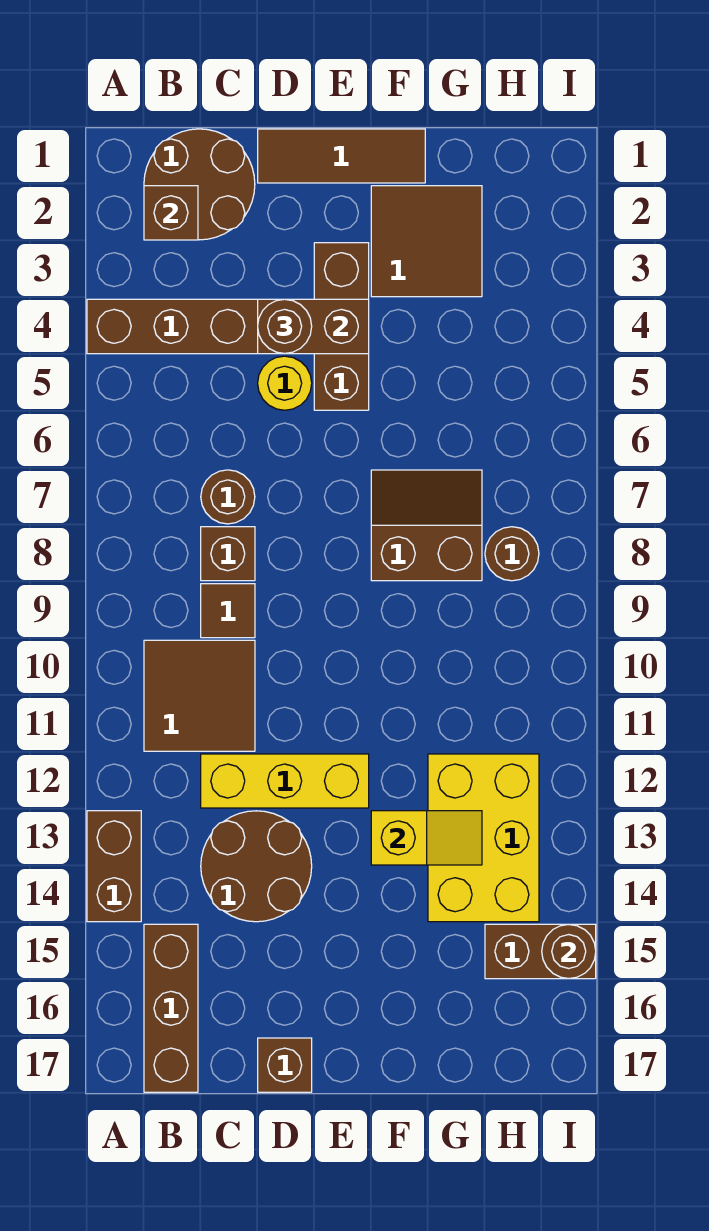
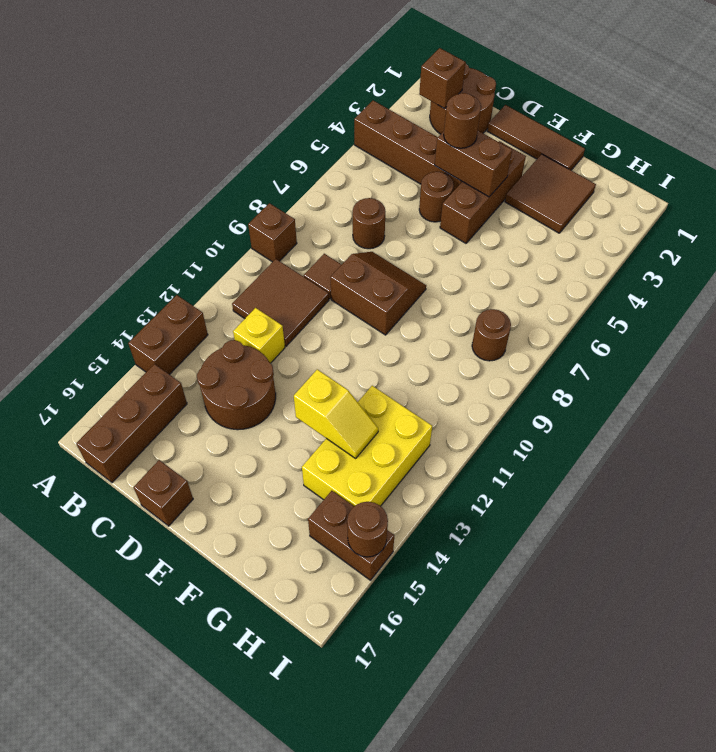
brown brick C8 level 1 -> brown brick A9 level 1
yellow brick C12:E12 level 1 -> yellow brick C12 level 1
yellow round brick D5 level 1 -> brown round brick D5 level 1
brown slope F7:G8 level 1 top 8 -> brown slope D8:E9 level 1 top 9

